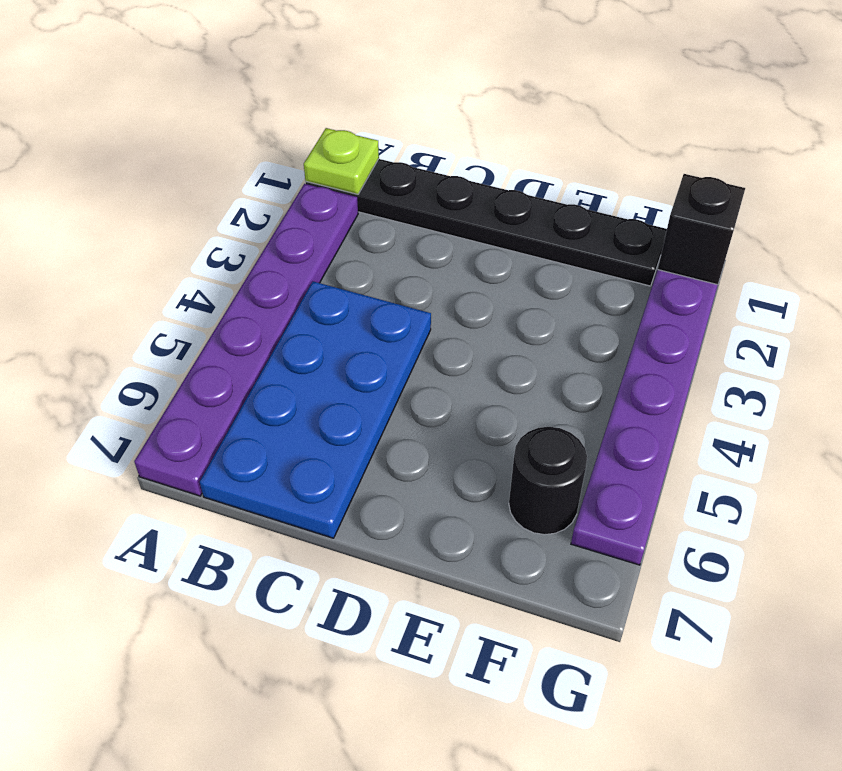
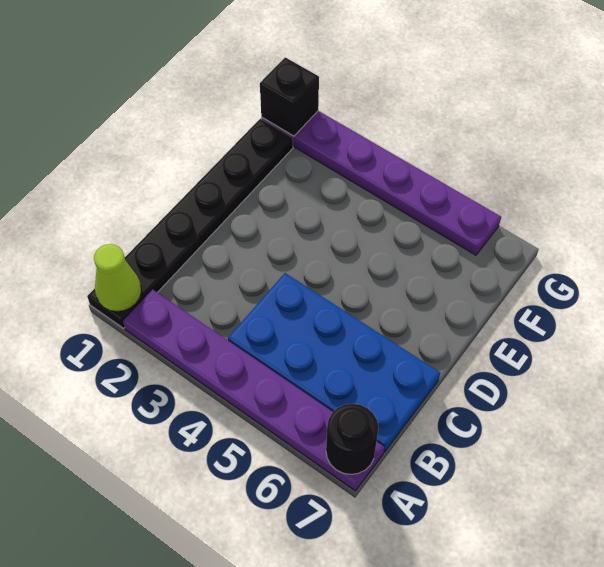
lime plate A1 level 2 -> lime cone A1 level 2
black round brick F6 level 1 -> black round brick A7 level 2

